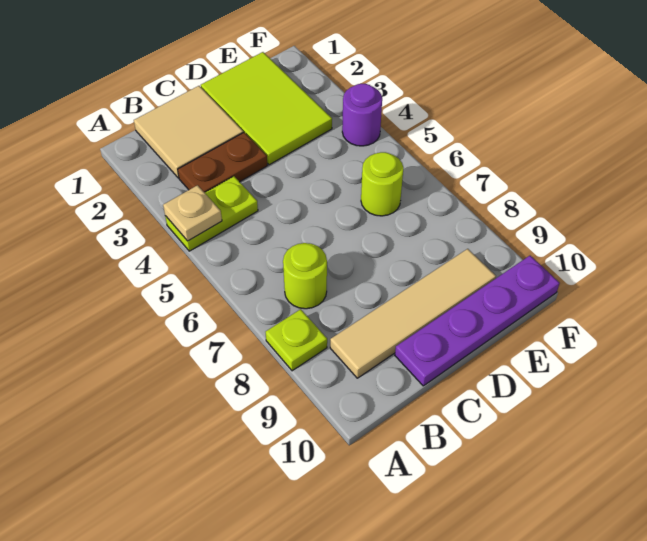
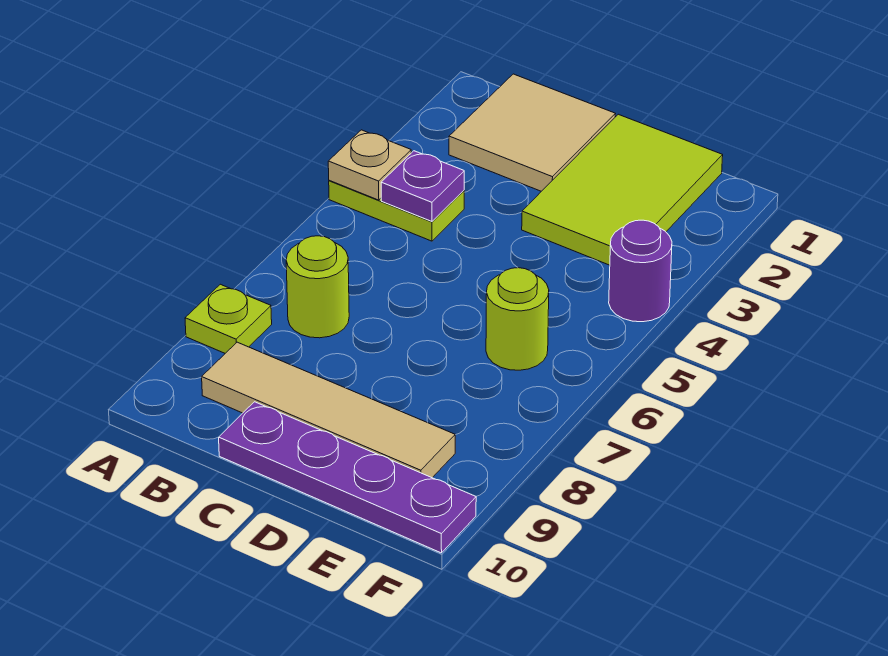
brown plate B3:C3 level 1 -> none
none -> purple plate B4 level 2

